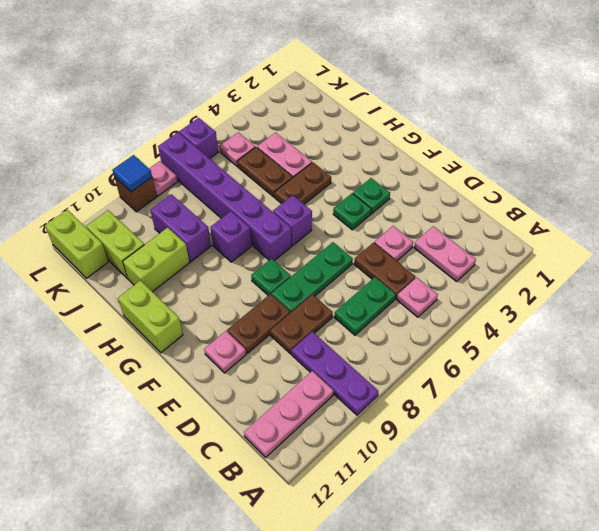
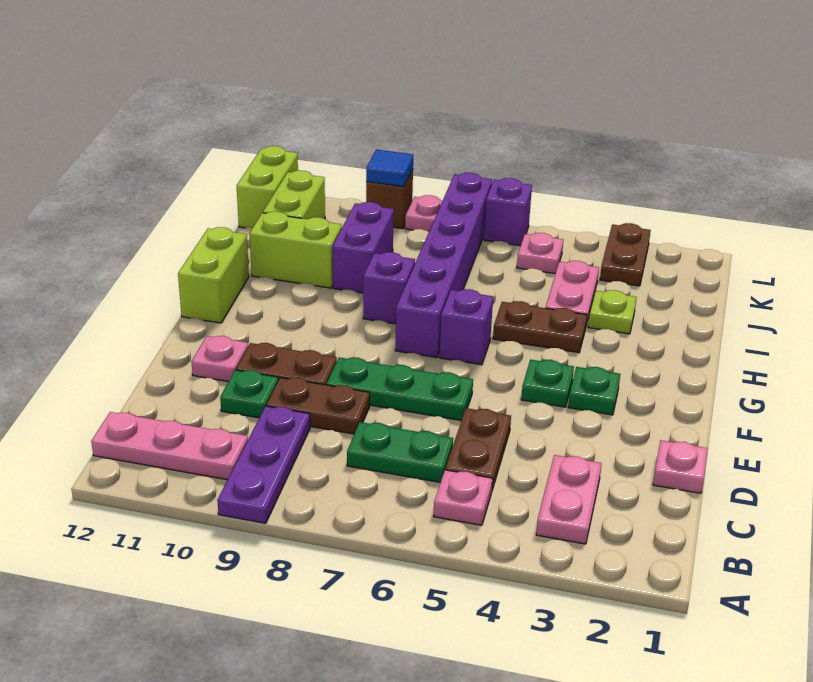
pink plate D4 level 1 -> pink plate D1 level 1
green plate F8 level 1 -> green plate D10 level 1
none -> lime plate I3 level 1
brown plate I5:J5 level 1 -> brown plate K3:L3 level 1

